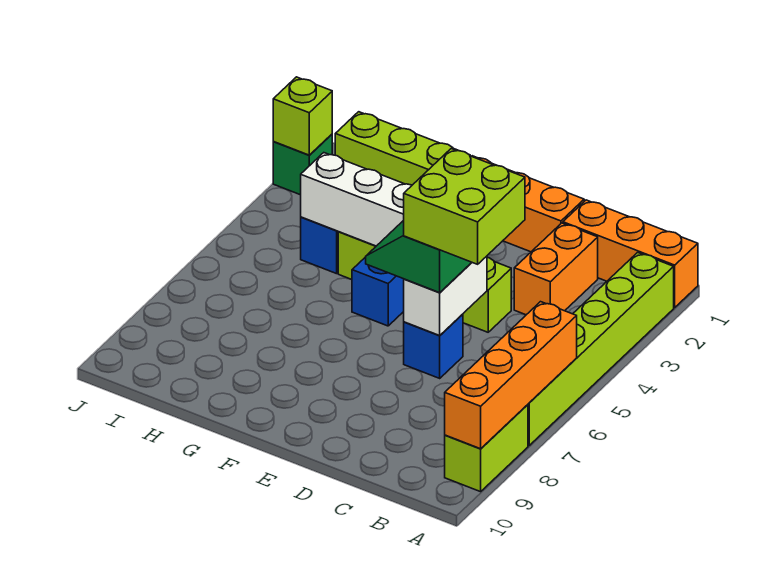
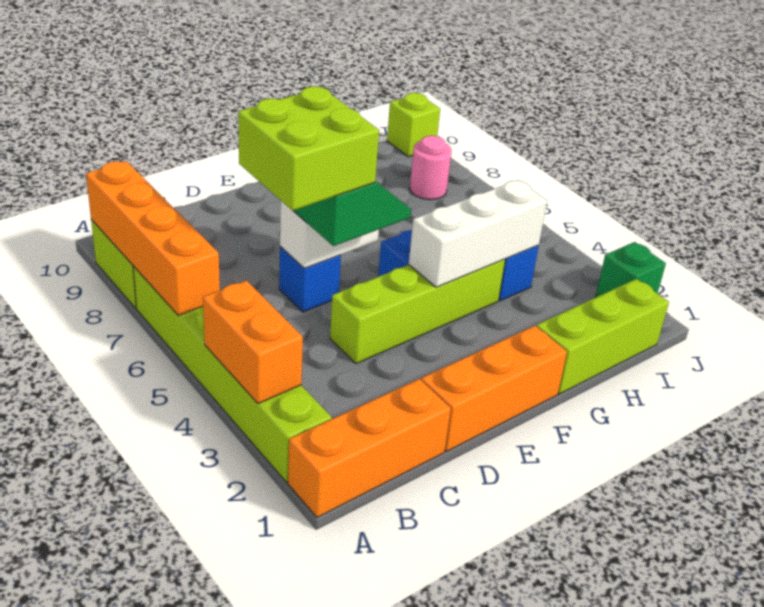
orange brick C2:C3 level 1 -> orange brick A3:A4 level 2
white brick D5:D6 level 2 -> white brick D6:E6 level 2
none -> pink round brick I8 level 1
lime brick J2 level 2 -> lime brick J10 level 1

